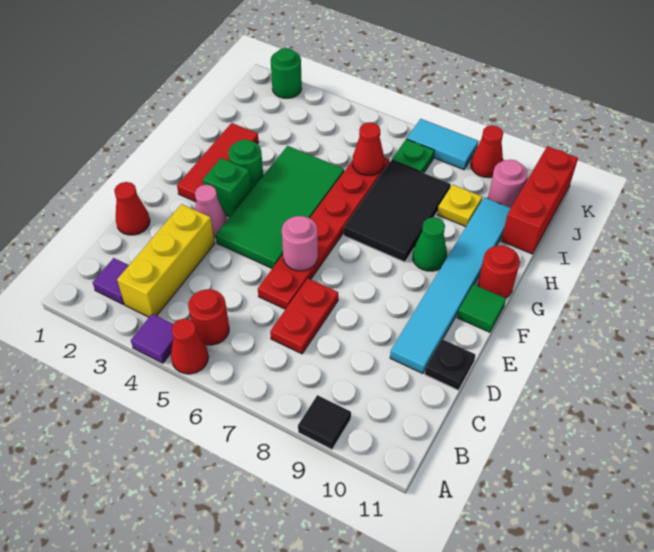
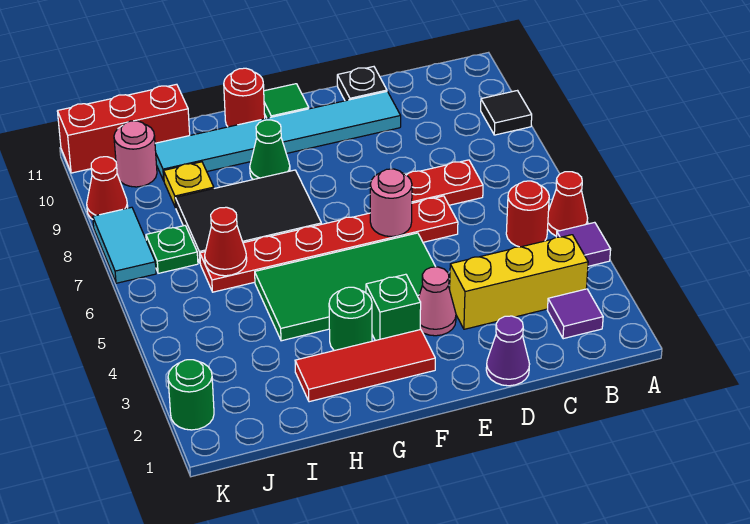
red cone D1 level 1 -> purple cone D1 level 1

